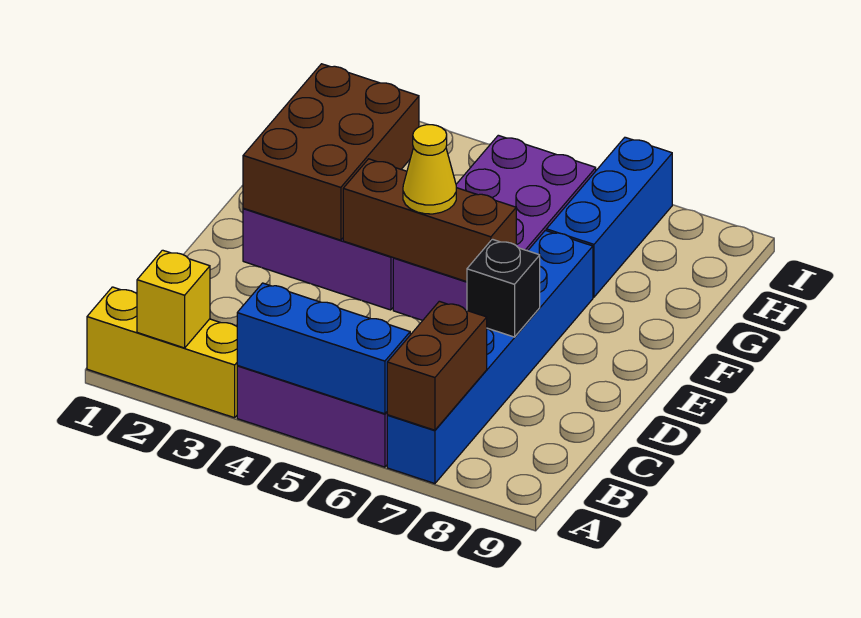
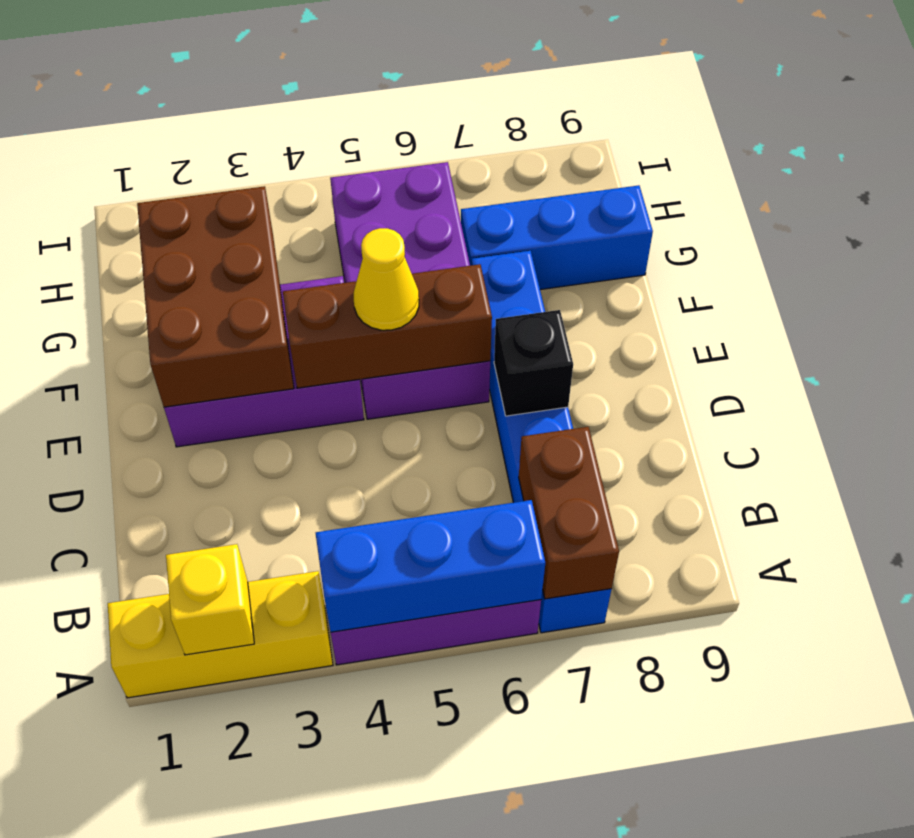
blue brick G7:I7 level 1 -> blue brick G7:G9 level 1

